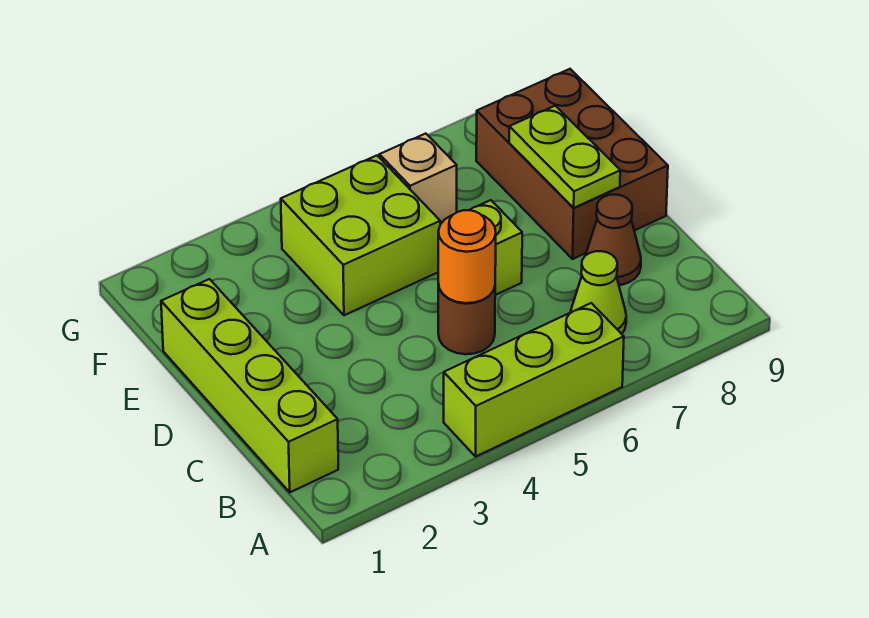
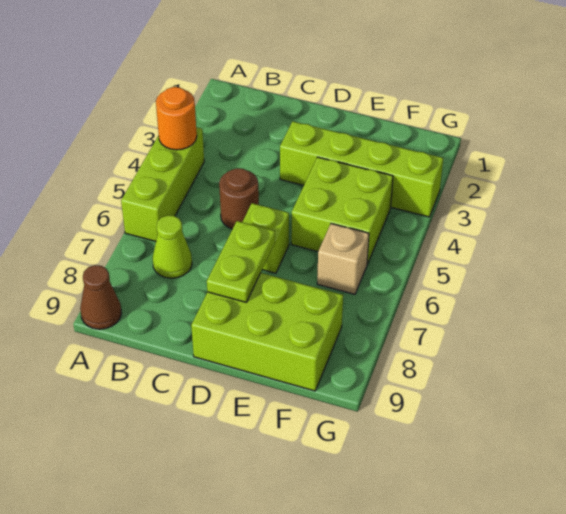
lime brick B1:E1 level 1 -> lime brick D3:G3 level 1
orange round brick C5 level 2 -> orange round brick A4 level 2
brown cone C8 level 1 -> brown cone A9 level 1
brown brick D8:F9 level 1 -> lime brick D8:F9 level 1
lime plate D8:E8 level 2 -> lime plate D7:D8 level 2

